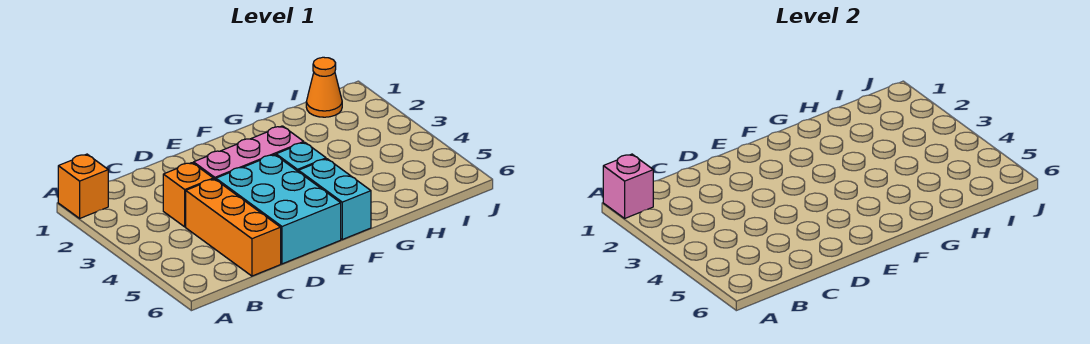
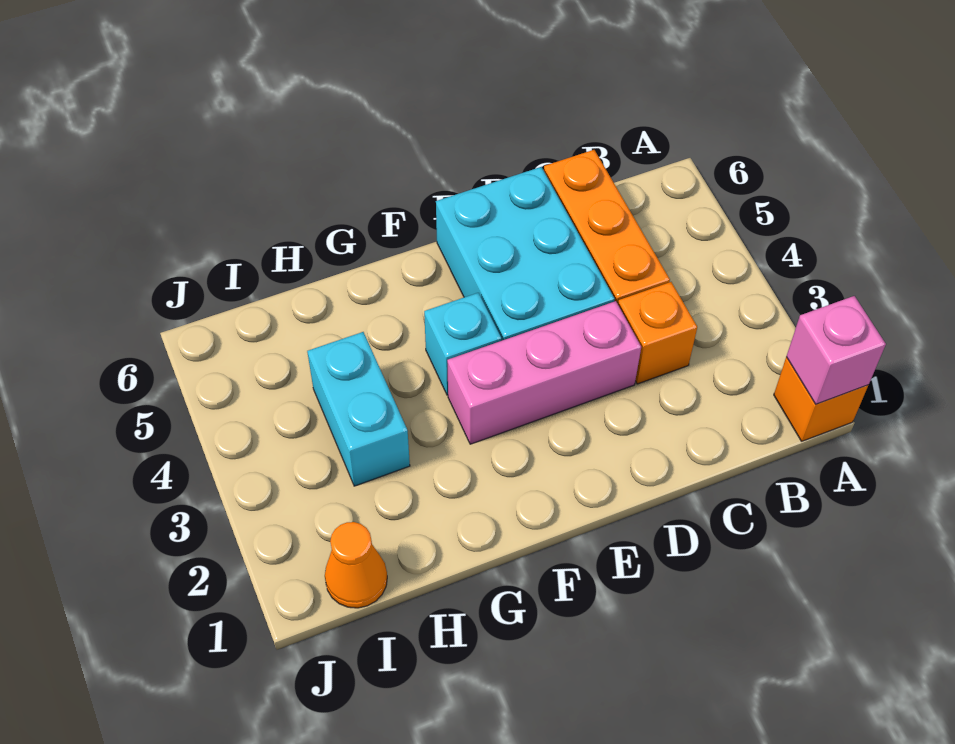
cyan brick F5:F6 level 1 -> cyan brick H3:H4 level 1

